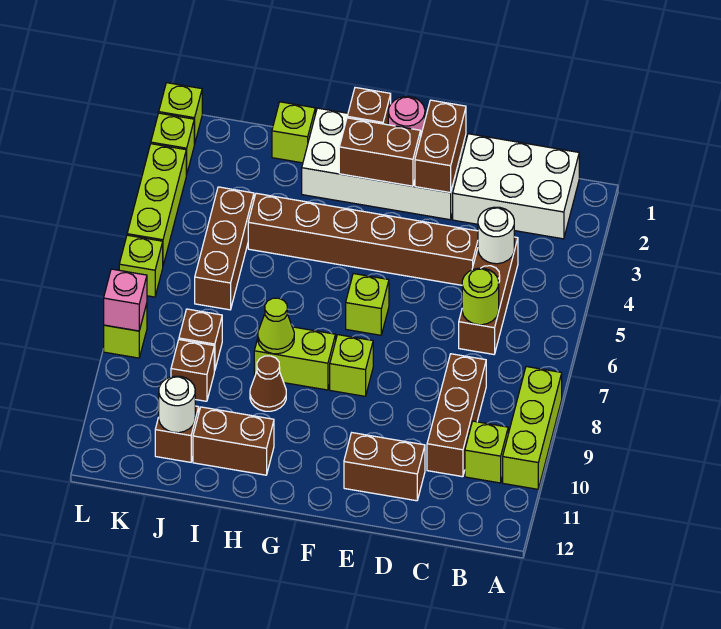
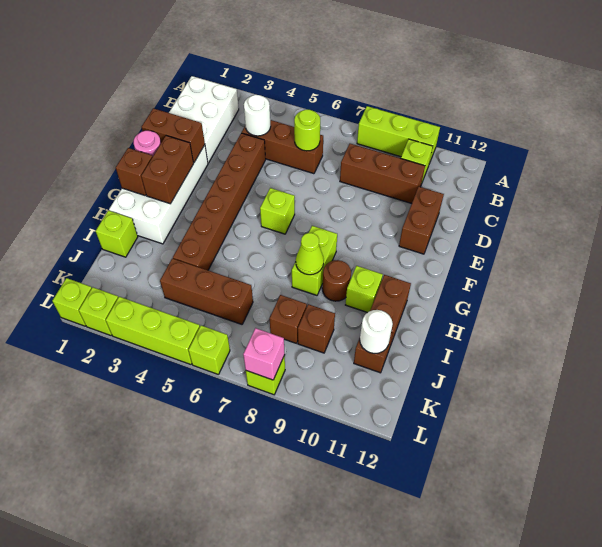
lime brick F8 level 1 -> lime brick H10 level 1
brown cone H9 level 1 -> brown round brick H9 level 1

